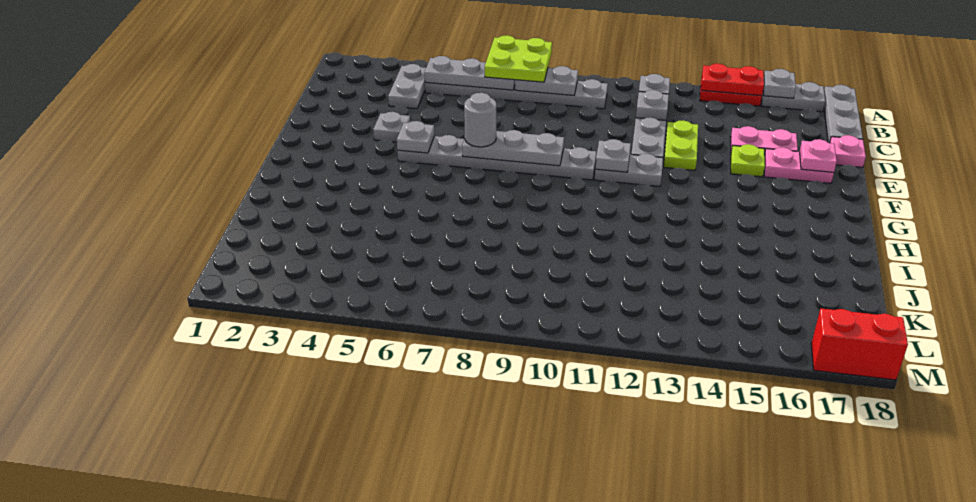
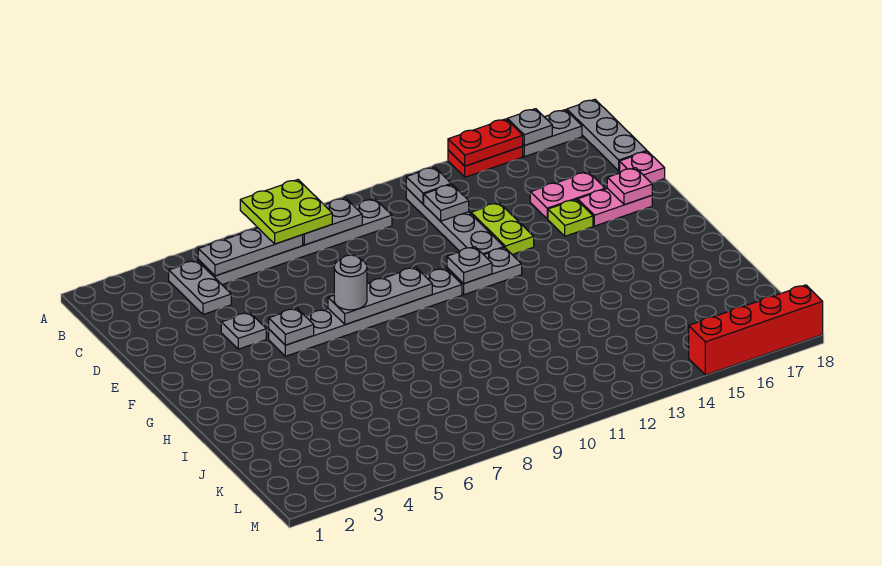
red brick M17:M18 level 1 -> red brick M15:M18 level 1

